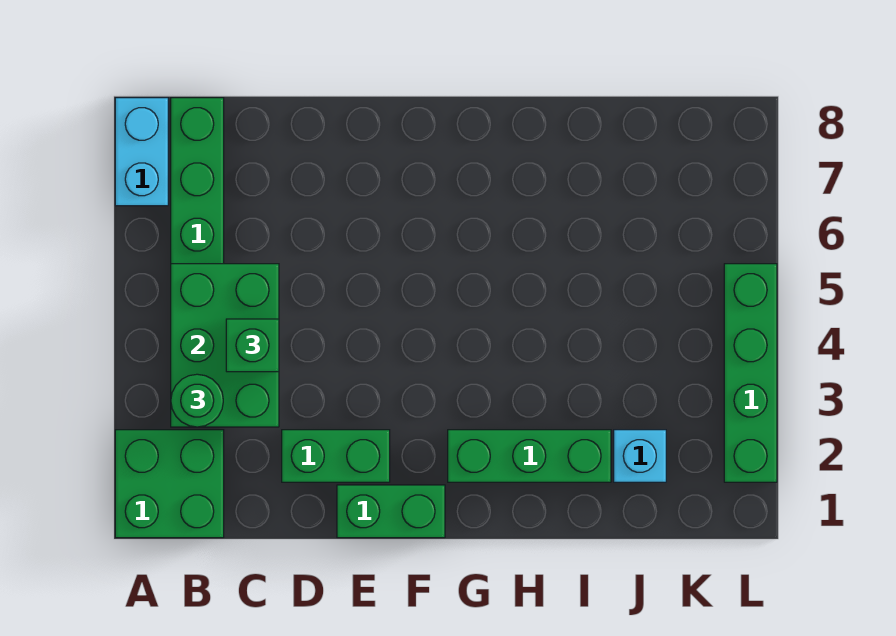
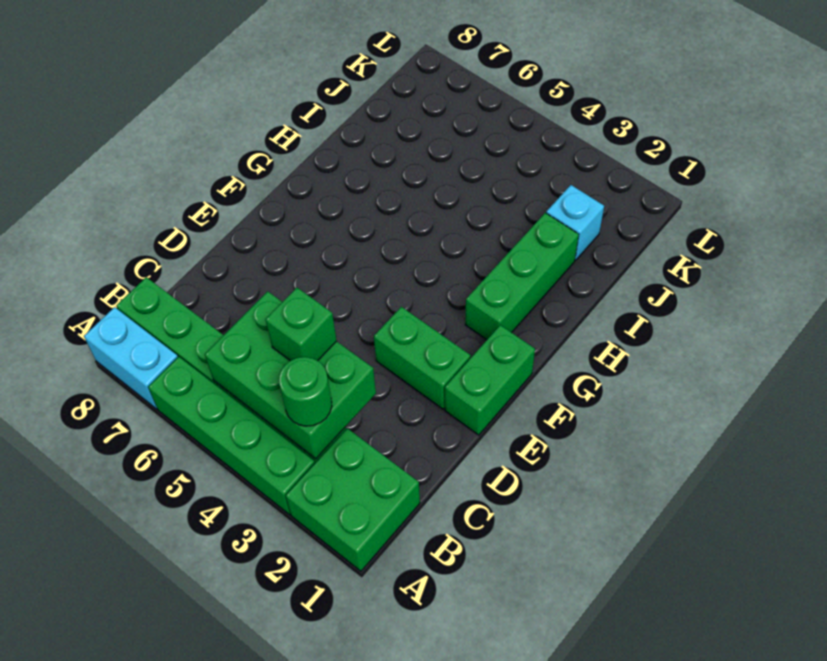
green brick D2:E2 level 1 -> green brick E2:E3 level 1
green brick L2:L5 level 1 -> green brick A3:A6 level 1

